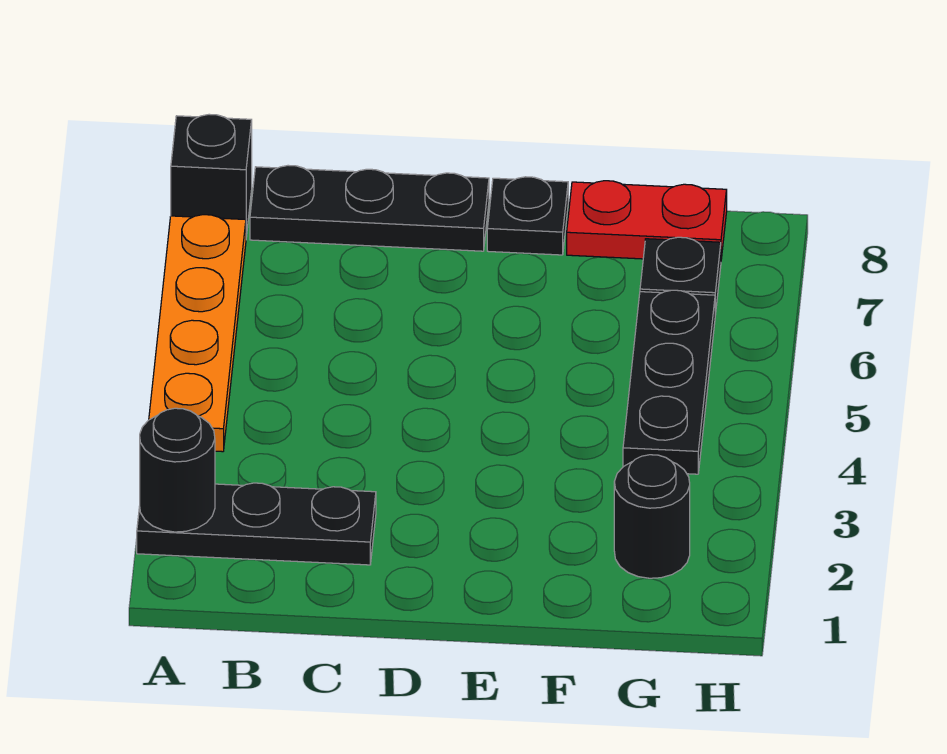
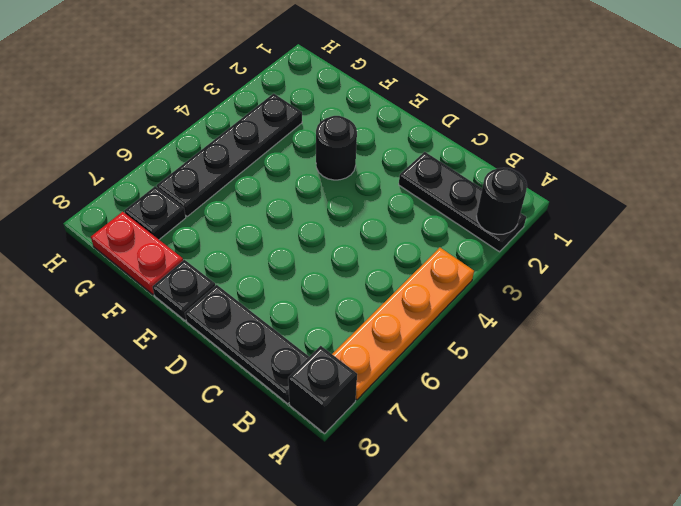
black round brick G2 level 1 -> black round brick E3 level 1
black plate G4:G6 level 1 -> black plate G3:G6 level 1

